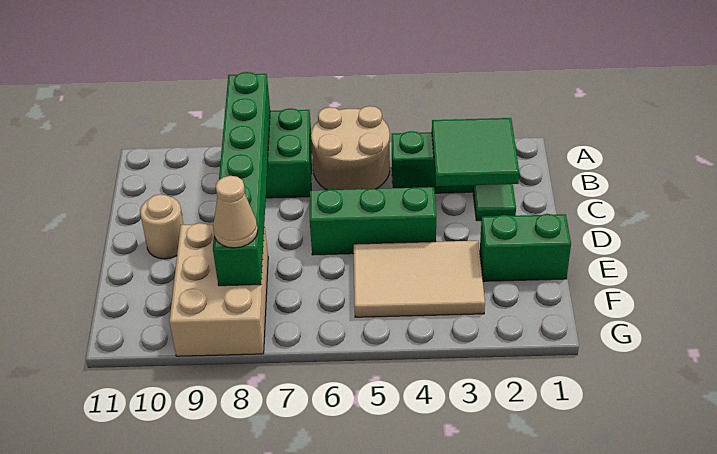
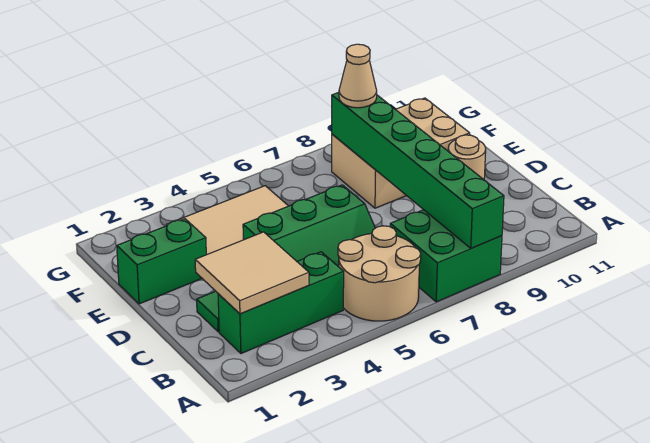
green tile B2:C3 level 2 -> tan tile B2:C3 level 2
tan brick E8:G9 level 1 -> tan brick E8:F10 level 1

